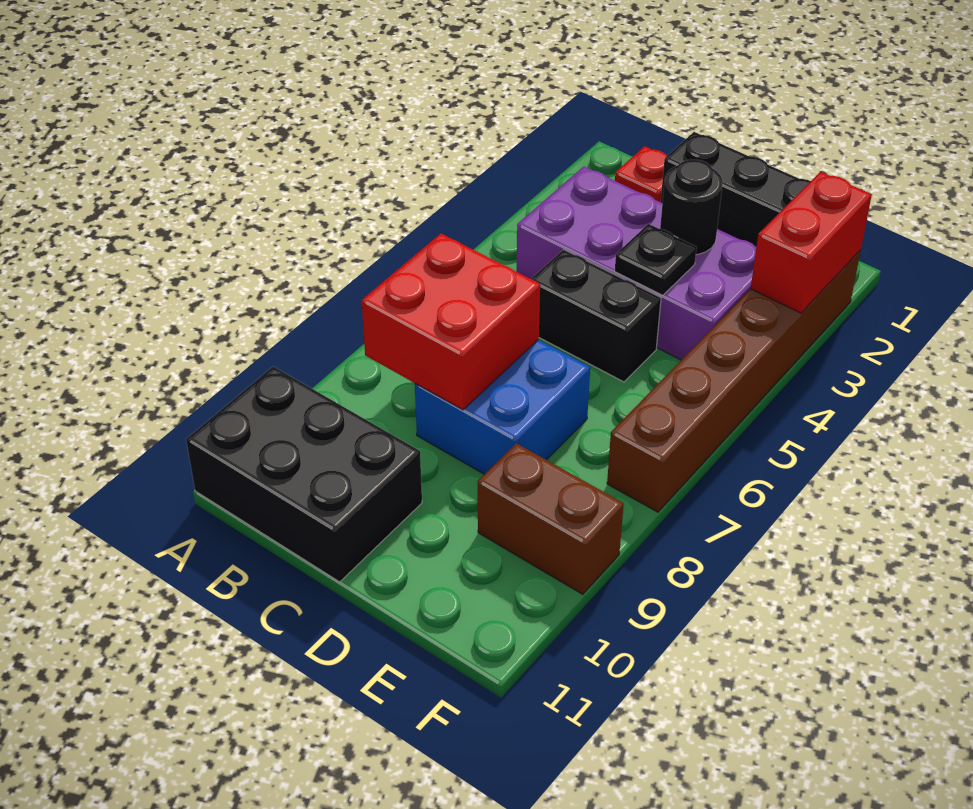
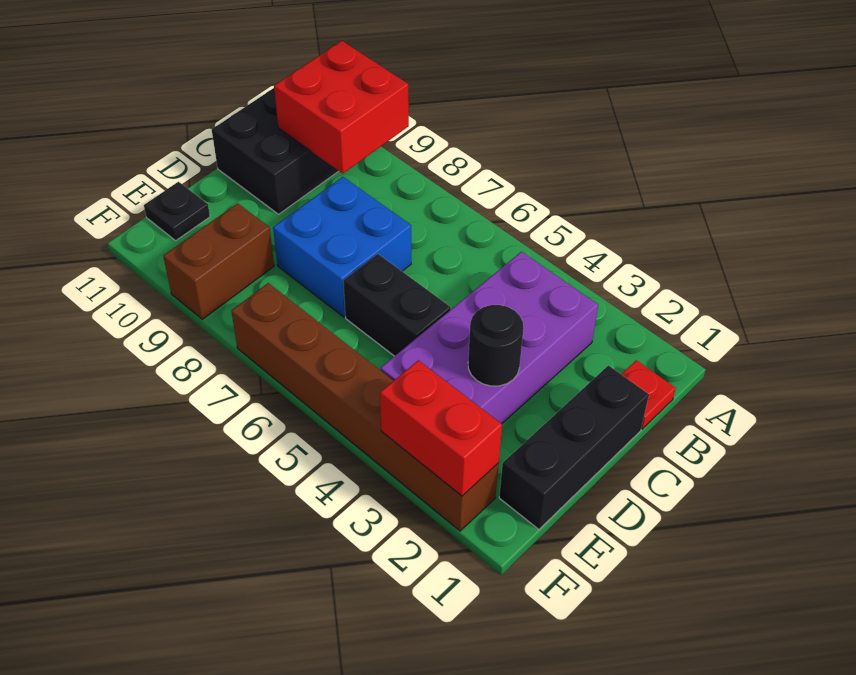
red brick B7:C8 level 2 -> red brick A9:B10 level 2
black brick C5:D5 level 1 -> black brick D5:D6 level 1
black plate D4 level 2 -> black plate E11 level 1

